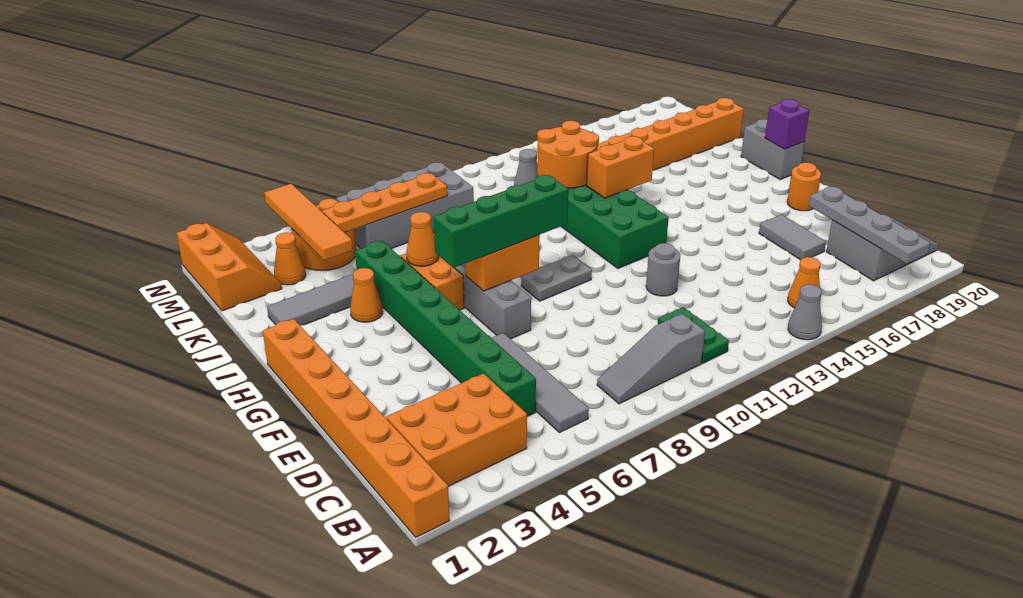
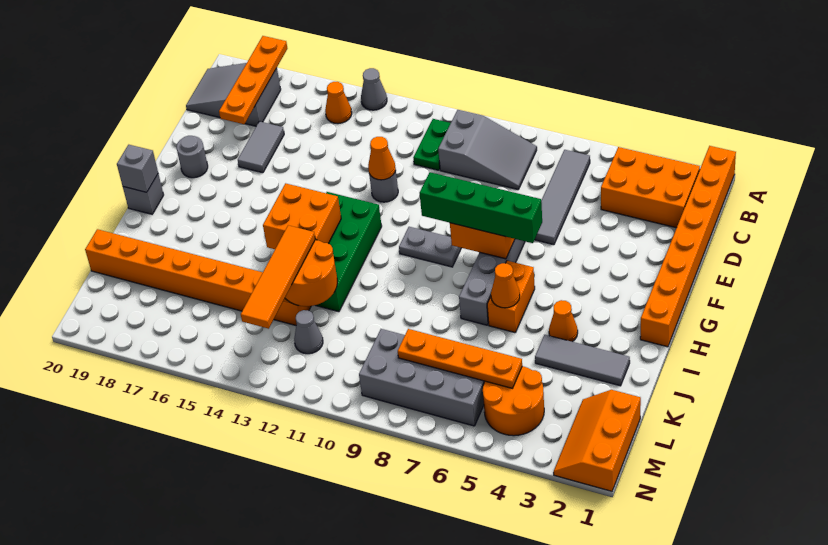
grey plate A18:D18 level 2 -> orange plate A18:D18 level 2
grey slope B8:B10 level 1 top 10 -> grey slope B8:C10 level 1 top 10
green brick C5:J5 level 1 -> none
orange round brick F19 level 1 -> grey round brick F19 level 1
grey brick H20:I20 level 1 -> grey brick H20 level 1
purple brick H20 level 2 -> grey brick H20 level 2
orange brick I13:I14 level 2 -> orange brick H13:I14 level 2
orange tile K4:N4 level 2 -> orange tile J13:M13 level 3
orange cone L3 level 1 -> orange cone E12 level 2

